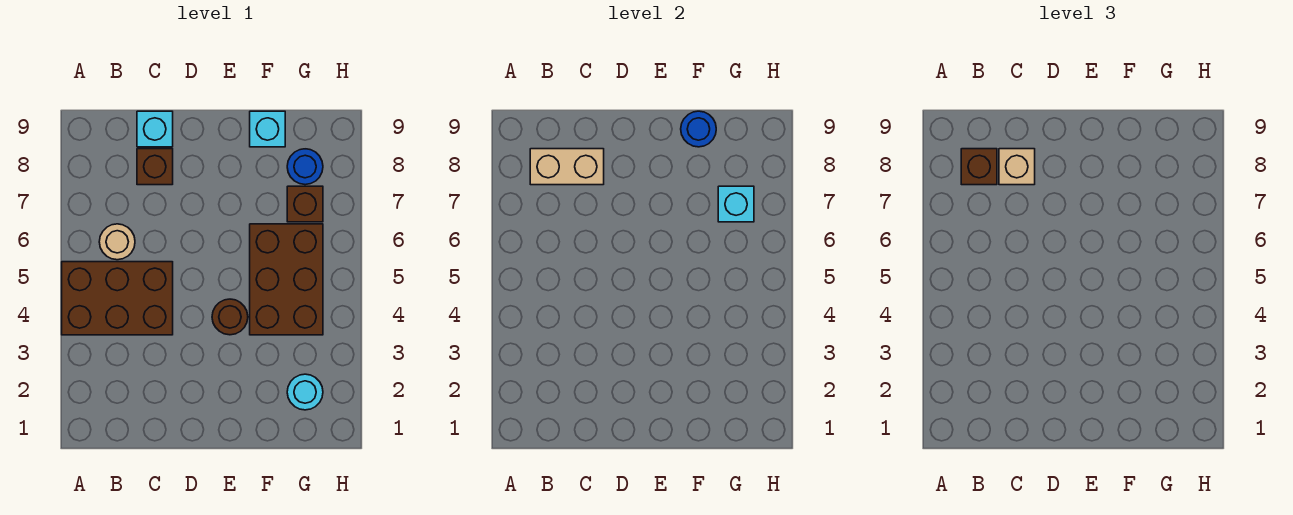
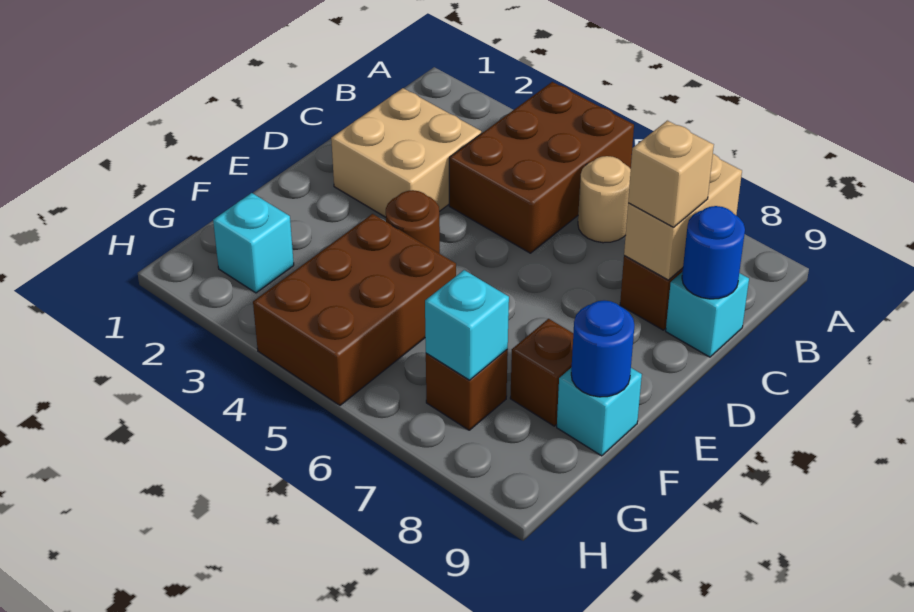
brown brick B8 level 3 -> brown brick F8 level 1
none -> tan brick C2:D3 level 1
brown brick F4:G6 level 1 -> brown brick F4:H5 level 1
cyan round brick G2 level 1 -> cyan brick G2 level 1
blue round brick G8 level 1 -> blue round brick C9 level 2

